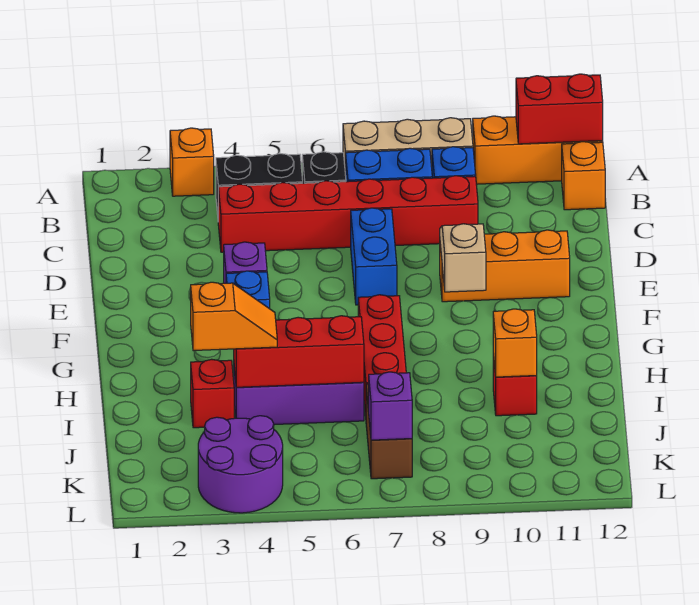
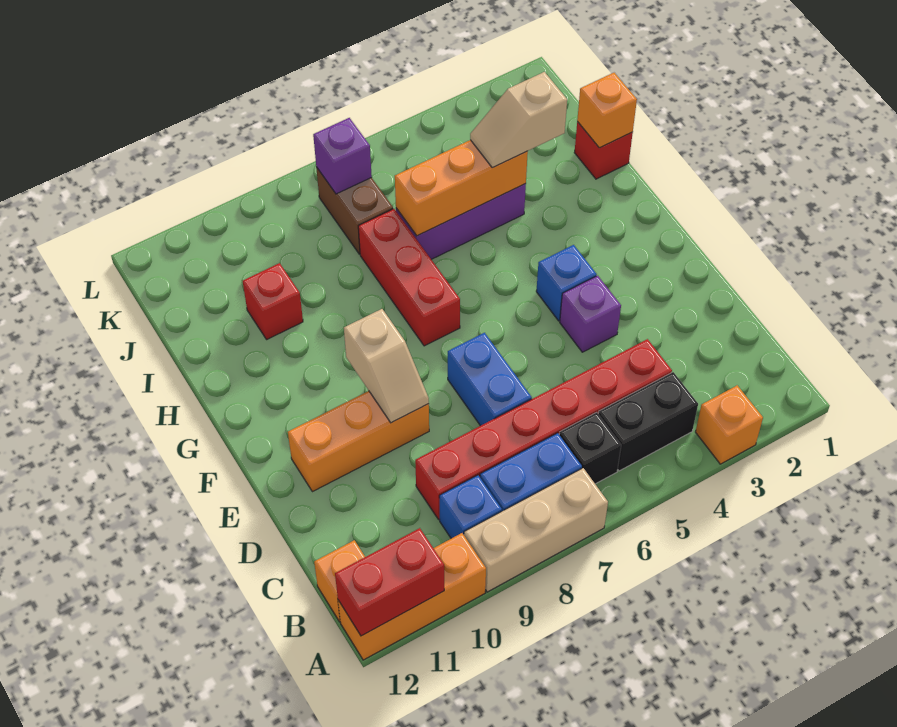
red brick I3 level 1 -> red brick I1 level 1
orange slope I3:I4 level 3 top 3 -> tan slope I3:I4 level 3 top 3
red brick I4:I6 level 2 -> orange brick I4:I6 level 2
orange brick I10 level 2 -> orange brick I1 level 2
purple round brick K3:L4 level 1 -> none

